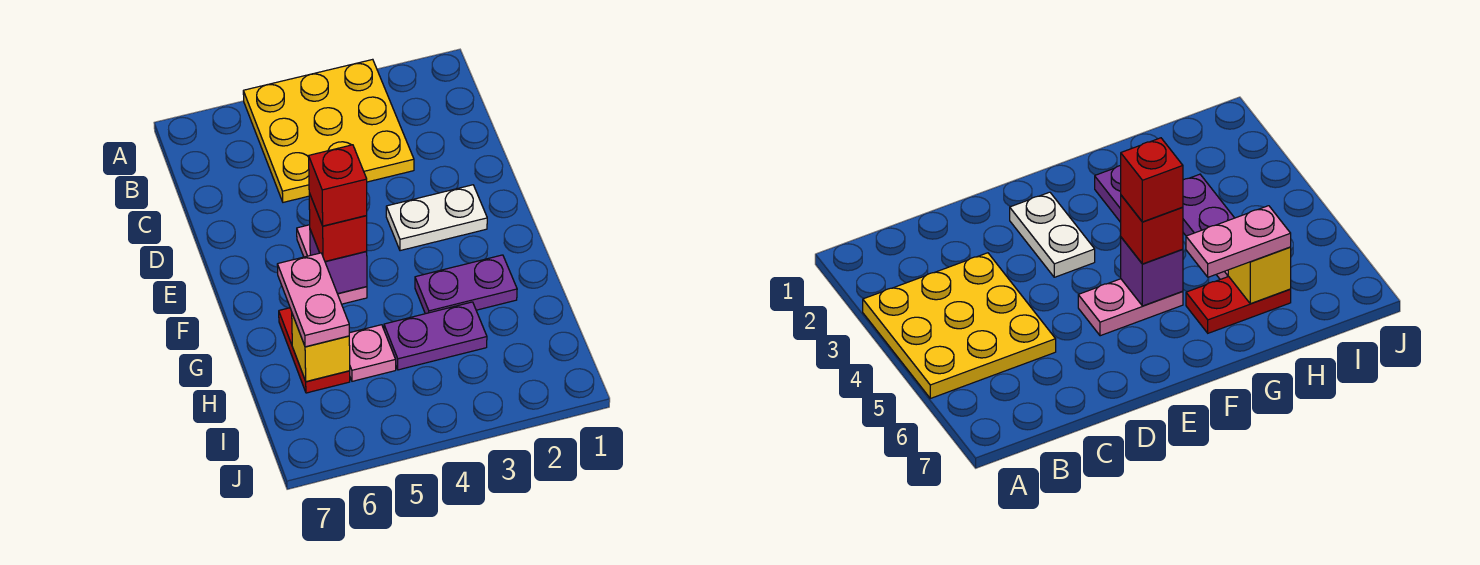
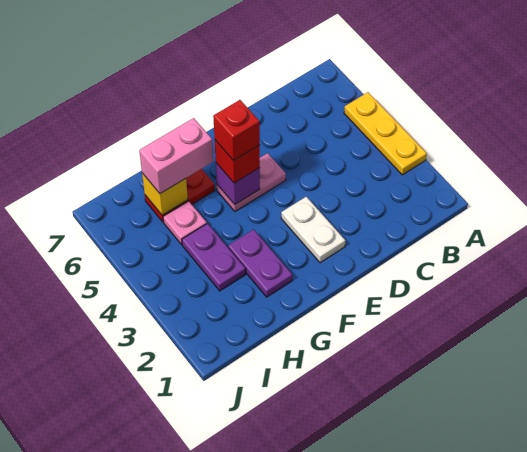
yellow plate A3:C5 level 1 -> yellow plate A3:A5 level 1
pink plate G6:H6 level 3 -> pink brick G6:H6 level 3

